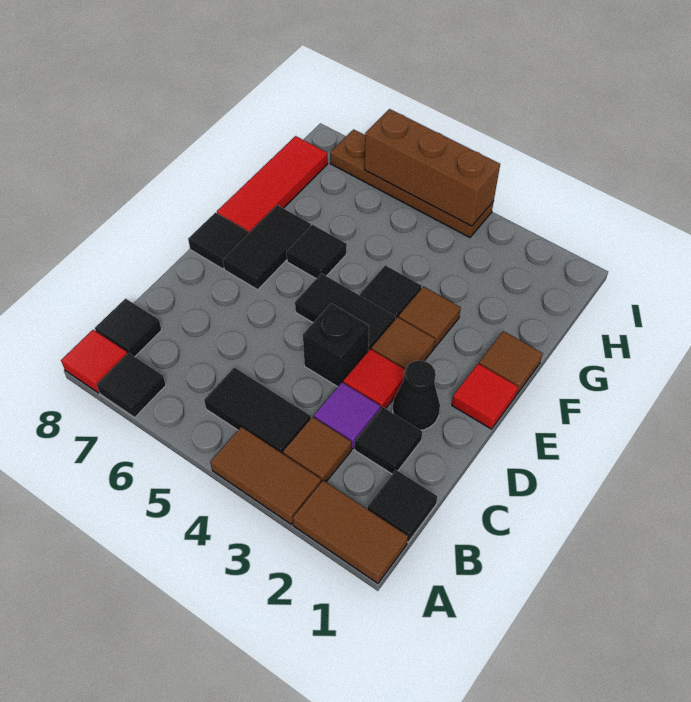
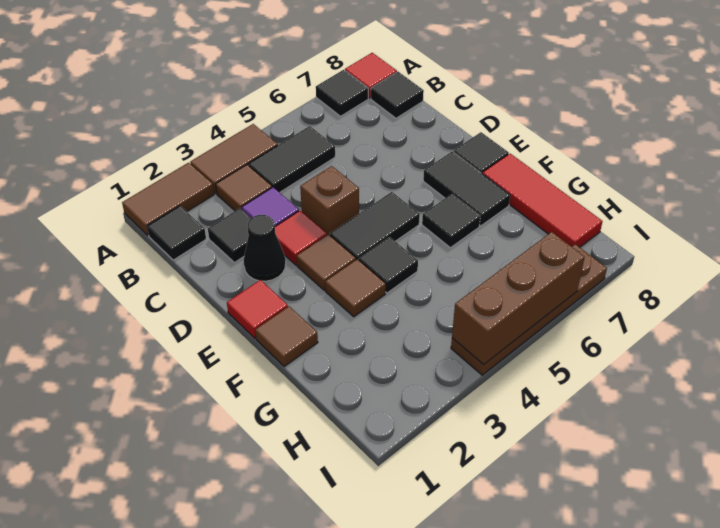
black brick D4 level 1 -> brown brick D4 level 1

